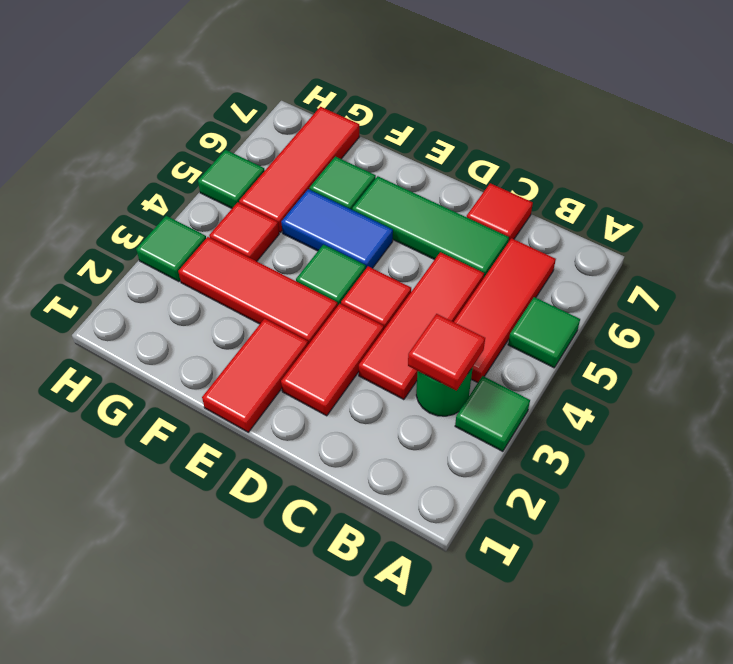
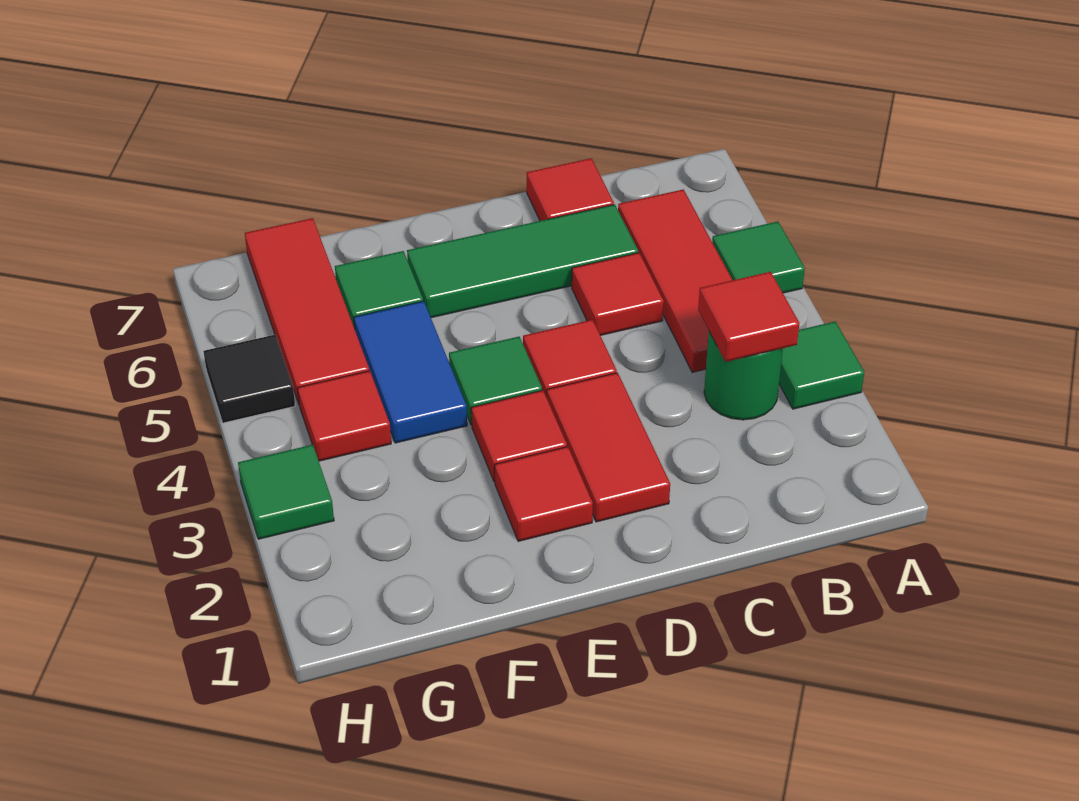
red tile C3:C5 level 1 -> red tile C5 level 1
red tile E1:E2 level 1 -> red tile E2 level 1
red tile E3:G3 level 1 -> red tile E3 level 1
blue tile E5:F5 level 1 -> blue tile F4:F5 level 1
green tile H5 level 1 -> black tile H5 level 1

